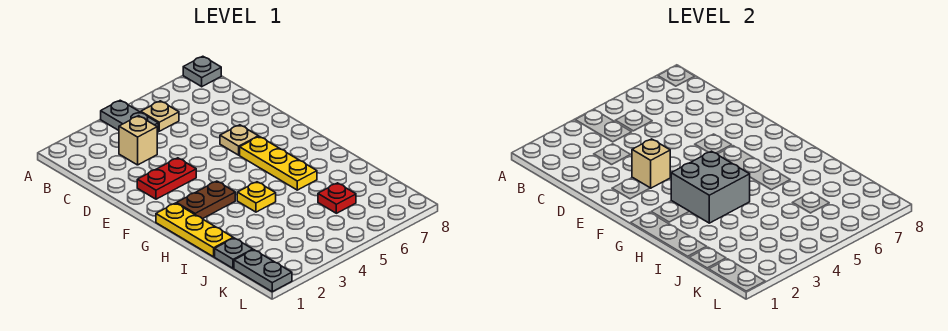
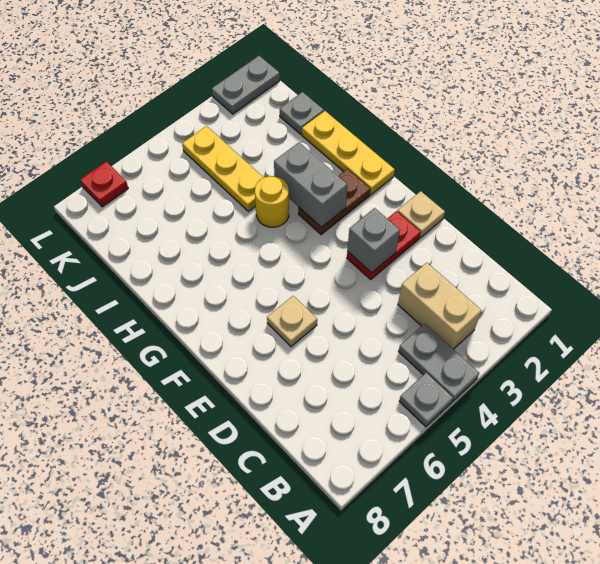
grey plate A8 level 1 -> grey plate A5 level 1
tan plate B5 level 1 -> tan plate E1 level 1
tan brick C3 level 1 -> tan brick B3:C3 level 1
tan brick E3 level 2 -> grey brick E3 level 2
yellow plate F6:H6 level 1 -> yellow plate I4:K4 level 1
grey brick G3:H4 level 2 -> grey brick G3:H3 level 2
yellow plate H4 level 1 -> yellow round brick H4 level 1
red plate J6 level 1 -> red plate L7 level 1
grey plate K1:L1 level 1 -> grey plate L1:L2 level 1

